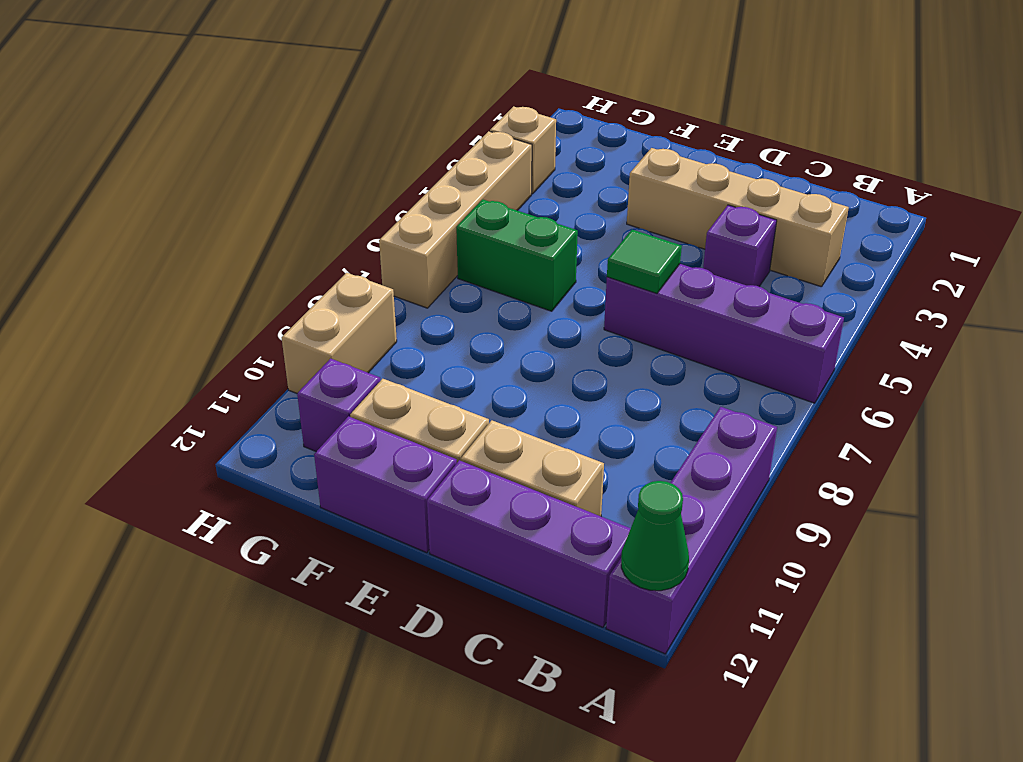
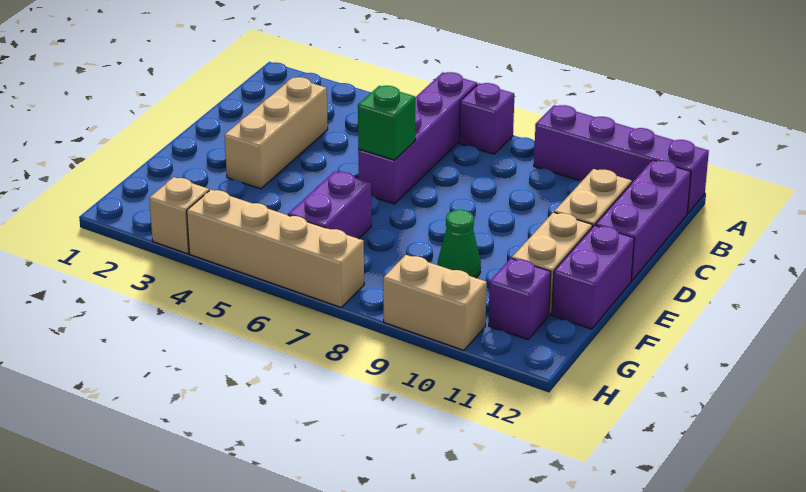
green cone A12 level 2 -> green cone F9 level 1
tan brick B3:E3 level 1 -> tan brick C3:E3 level 1
purple brick C4 level 1 -> purple brick A7 level 1
green tile D6 level 2 -> green brick D6 level 2
green brick F6:G6 level 1 -> purple brick F6:G6 level 1

